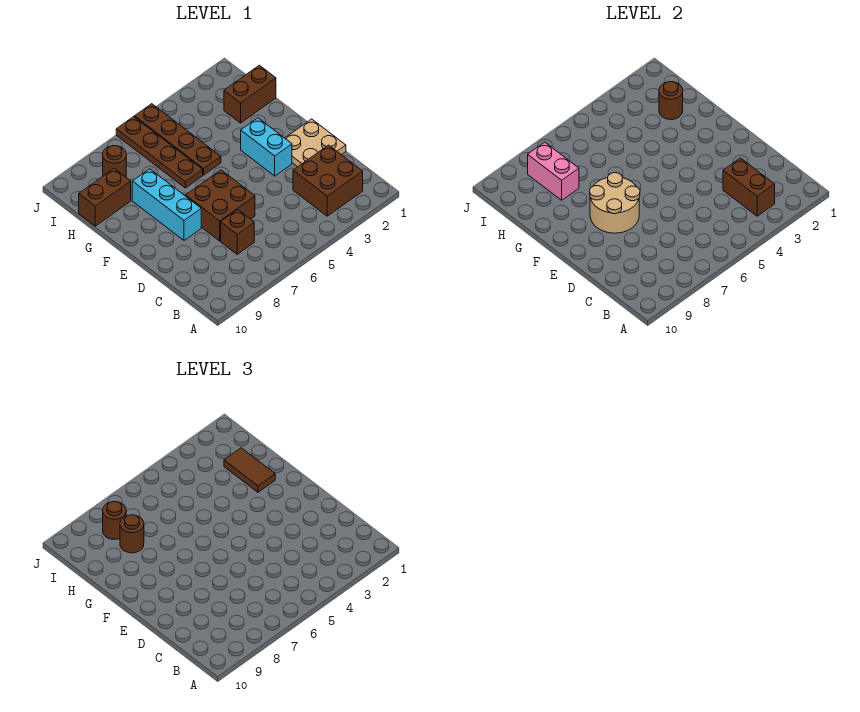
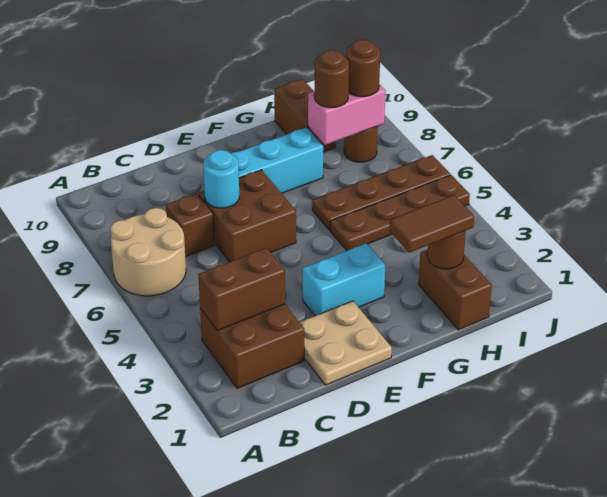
none -> cyan round brick D7 level 2
tan round brick E7:F8 level 2 -> tan round brick A6:B7 level 1

